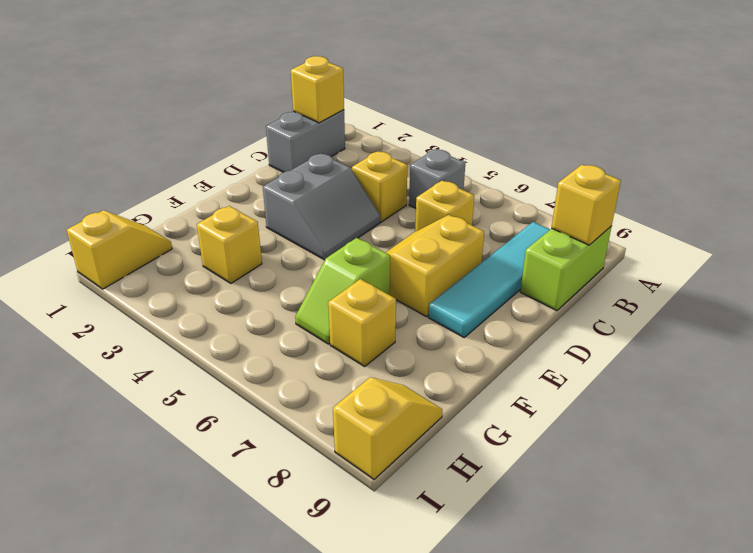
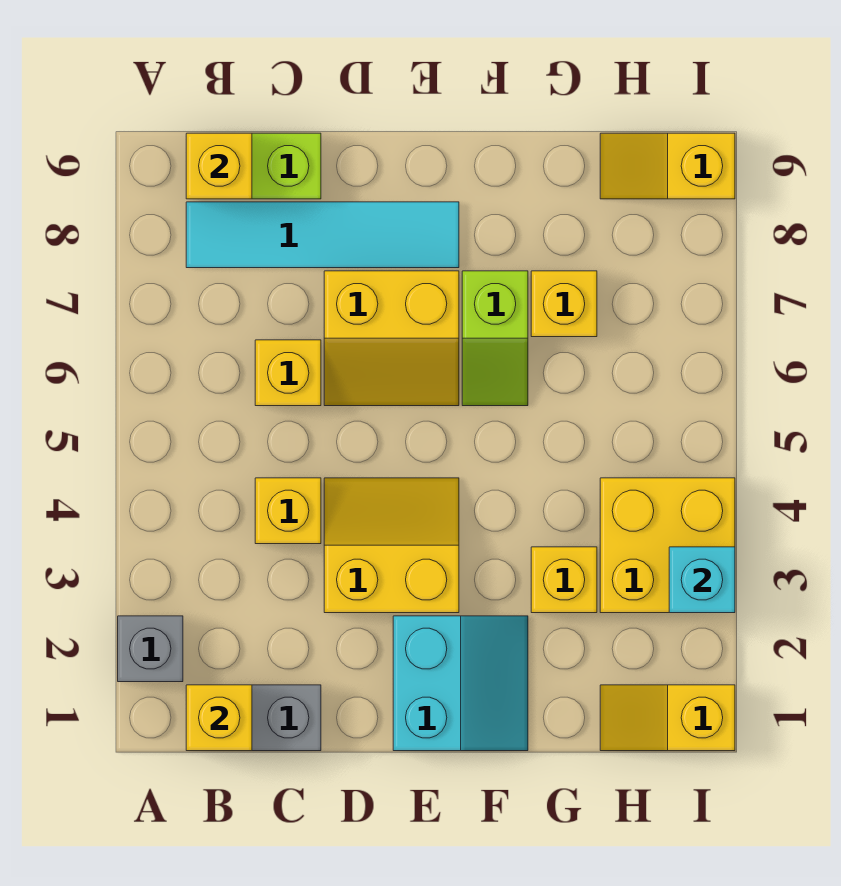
grey brick B5 level 1 -> grey brick A2 level 1
grey slope D3:E4 level 1 top 3 -> yellow slope D3:E4 level 1 top 3
none -> cyan slope E1:F2 level 1 top E
lime slope F6:G6 level 1 top F -> lime slope F6:F7 level 1 top 7
none -> yellow brick H3:I4 level 1
none -> cyan brick I3 level 2

